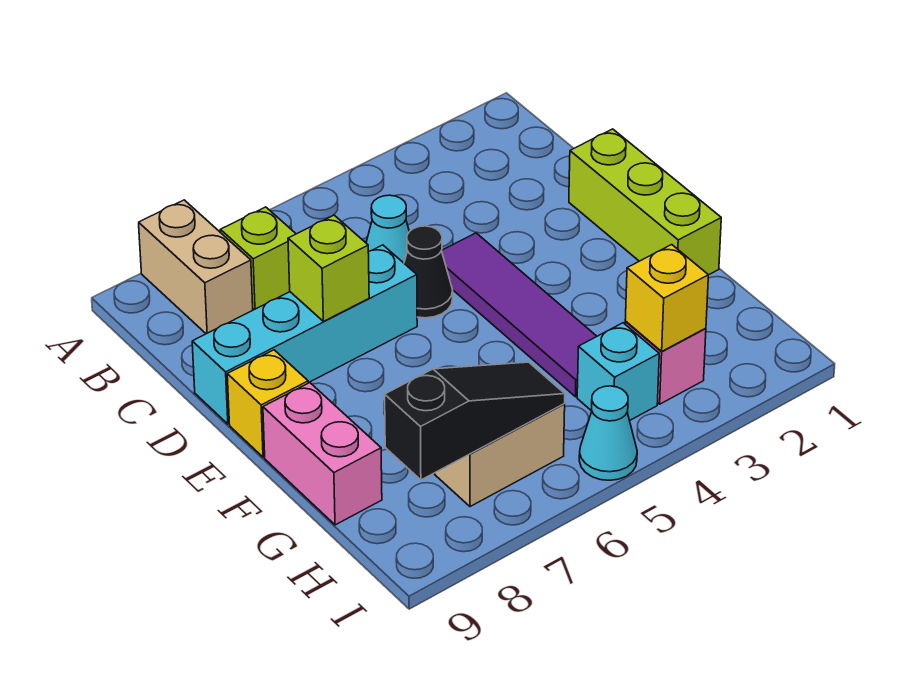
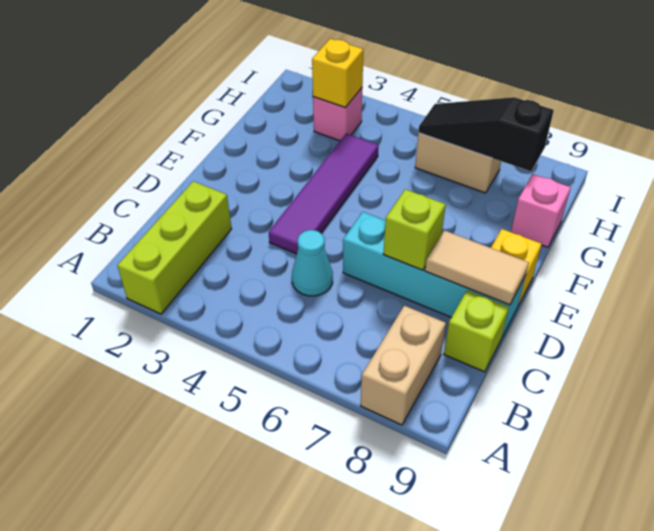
lime brick B7 level 1 -> lime brick C9 level 1
lime brick D1:F1 level 1 -> lime brick A2:C2 level 1
black cone D5 level 1 -> none
none -> tan tile D8:D9 level 2
pink brick F9:G9 level 1 -> pink brick G9 level 1
cyan brick H4 level 1 -> none
cyan cone I5 level 1 -> none

